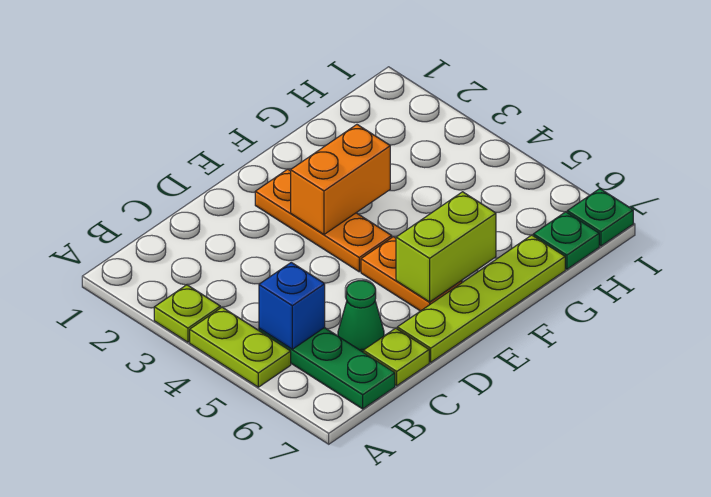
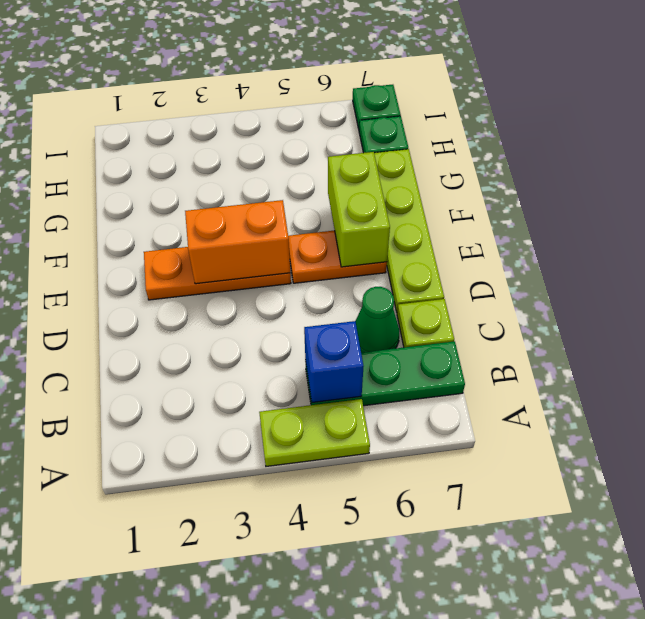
lime plate A3 level 1 -> none
orange brick E3:F3 level 2 -> orange brick E3:E4 level 2

